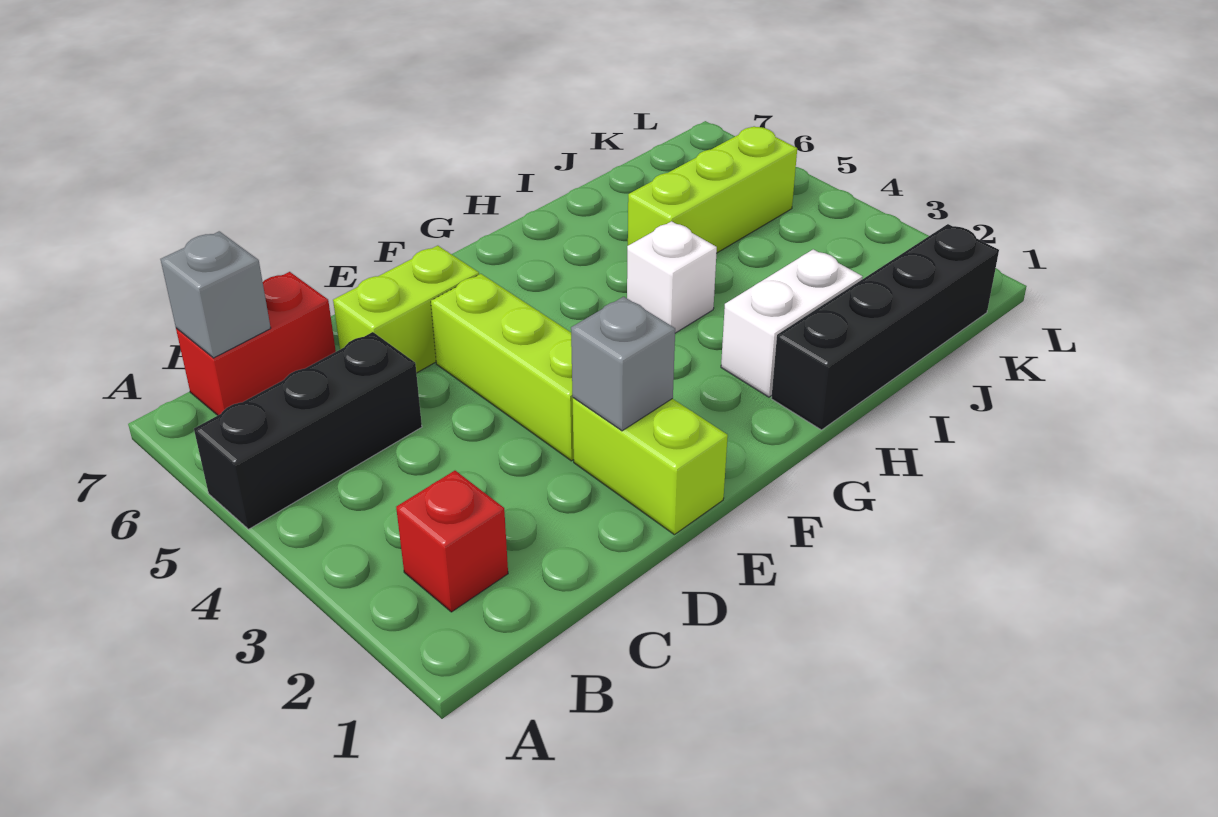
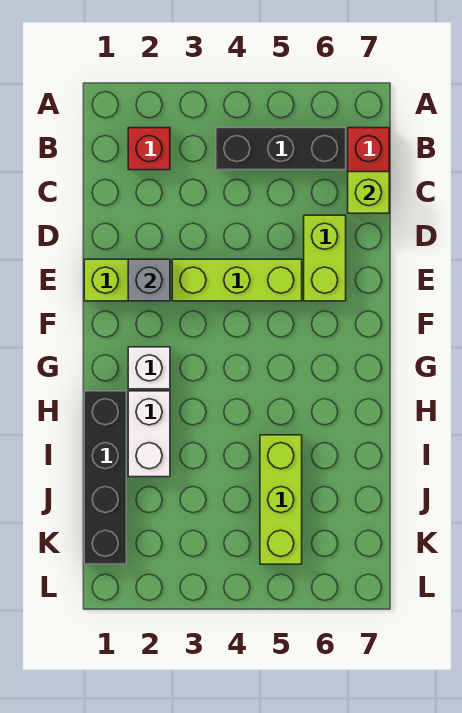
black brick A5:C5 level 1 -> black brick B4:B6 level 1
grey brick B7 level 2 -> none
none -> lime brick C7 level 2
white brick H4 level 1 -> white brick G2 level 1

